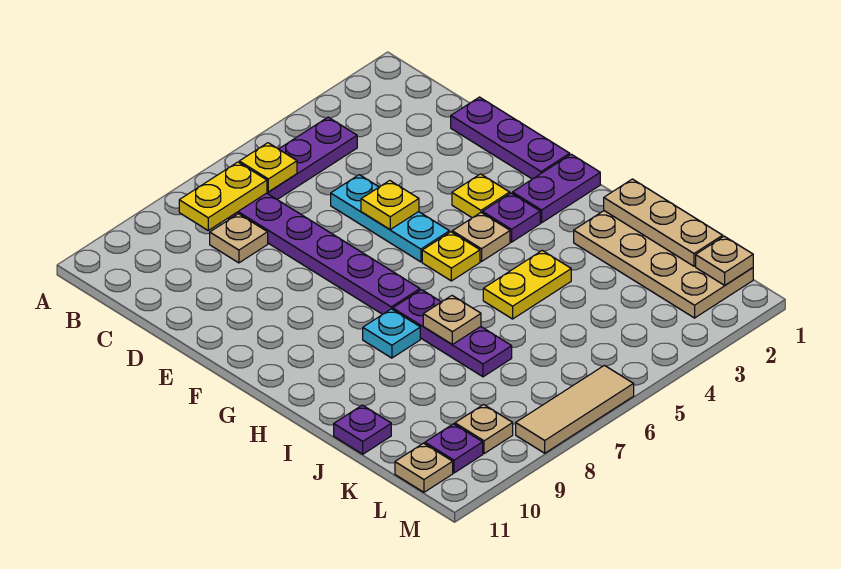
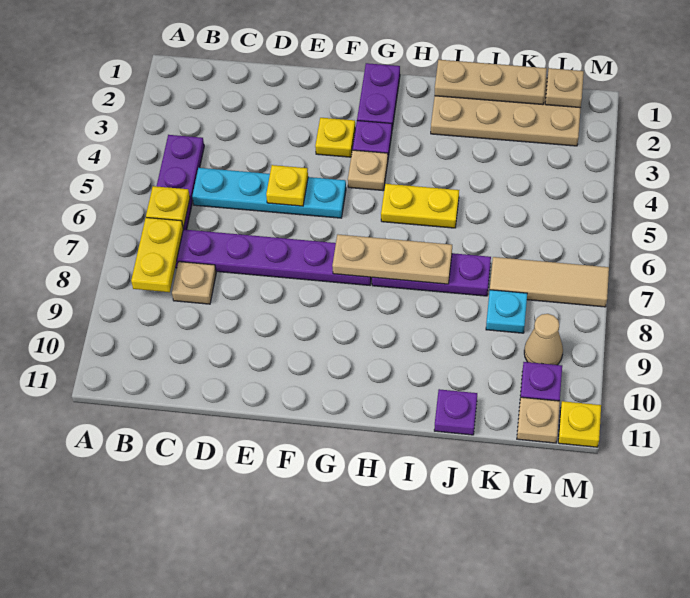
purple plate D1:F1 level 1 -> none
cyan plate D5:F5 level 1 -> cyan plate C5:F5 level 1
yellow plate G5 level 1 -> yellow plate M11 level 1
cyan plate H8 level 1 -> cyan plate K8 level 1
yellow plate I4:I5 level 1 -> yellow plate H5:I5 level 1
tan plate I7 level 2 -> tan plate G7:I7 level 2
tan plate L9 level 1 -> tan cone L9 level 1
tan tile M6:M8 level 1 -> tan tile K7:M7 level 1

